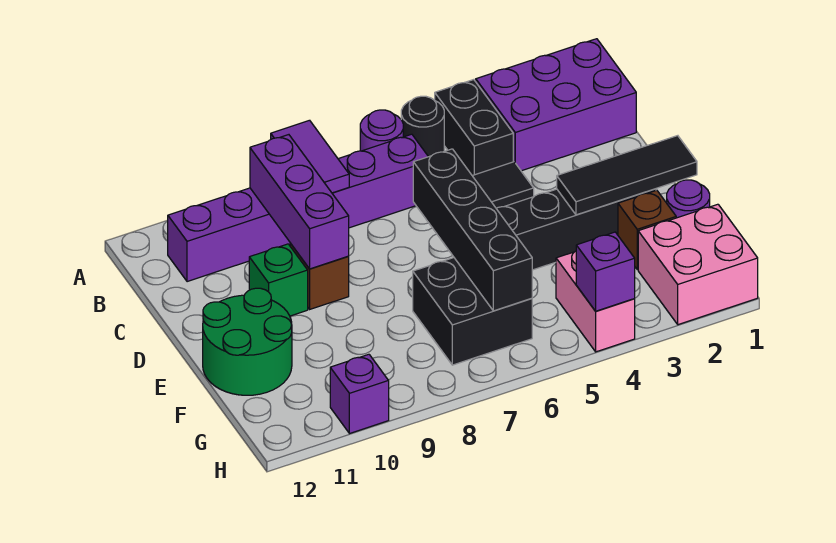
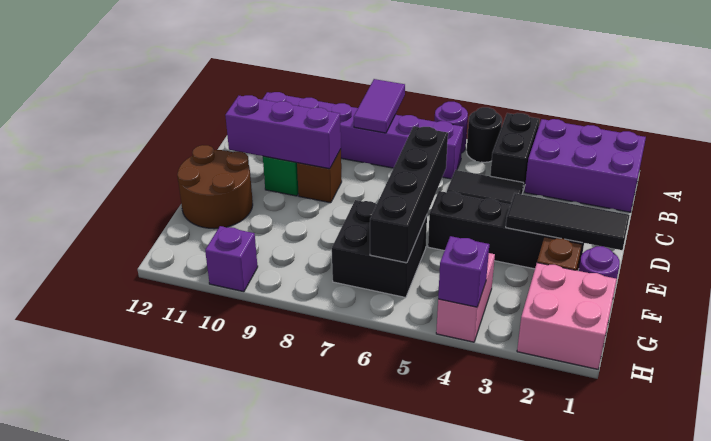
purple brick B9:D9 level 2 -> purple brick D9:D11 level 2
green round brick E11:F12 level 1 -> brown round brick E11:F12 level 1

